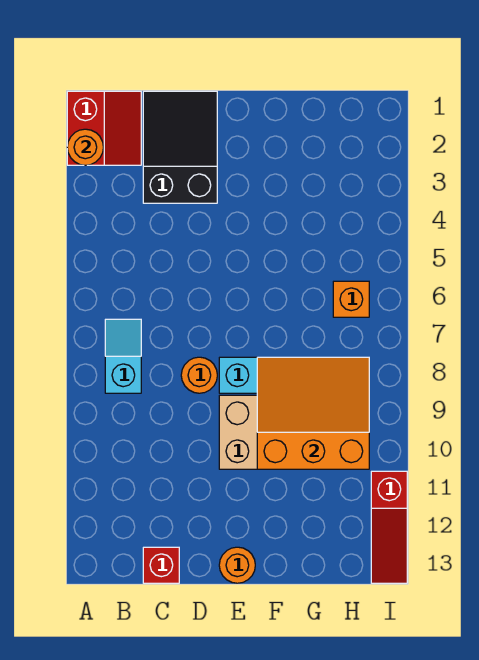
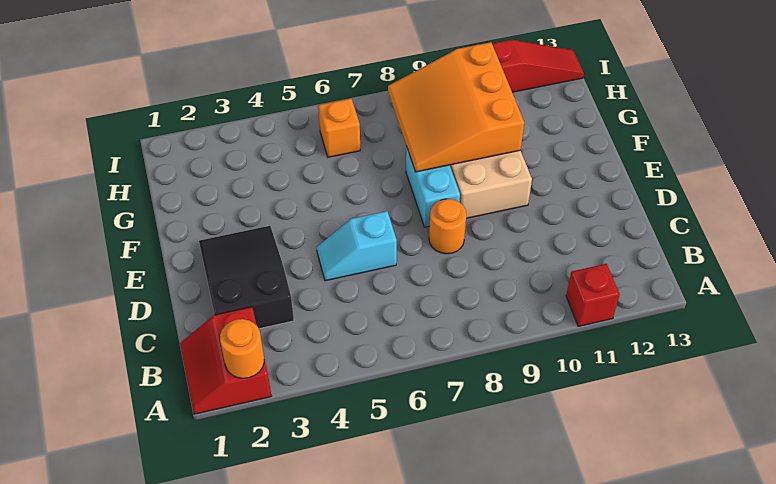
red slope A1:B2 level 1 top A -> red slope A1:B2 level 1 top 2
cyan slope B7:B8 level 1 top 8 -> cyan slope D5:D6 level 1 top 6
black slope C1:D3 level 1 top 3 -> black slope C2:E3 level 1 top C
red brick C13 level 1 -> red brick A11 level 1
orange round brick E13 level 1 -> none

